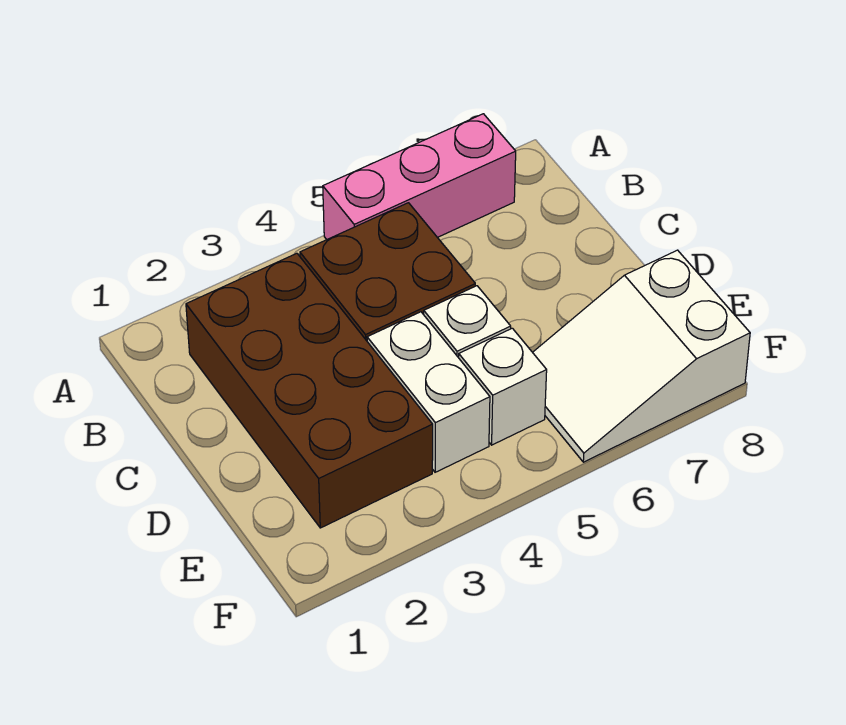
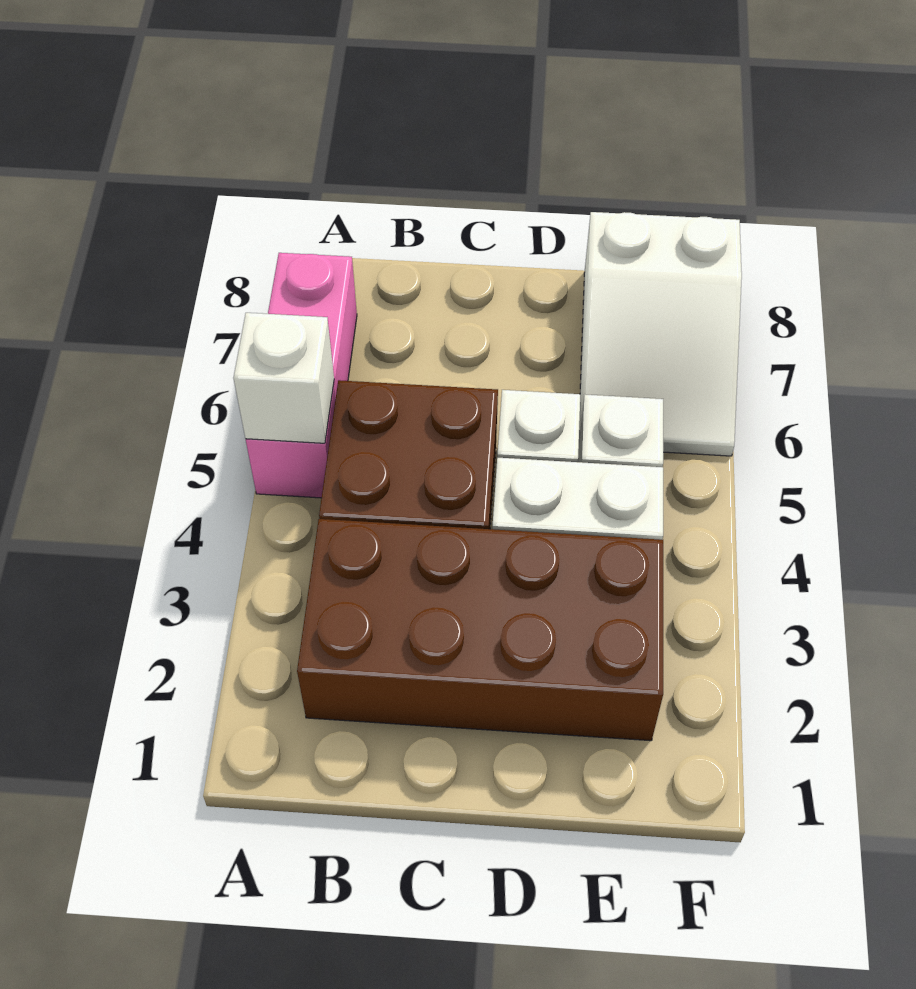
none -> white brick A5 level 2

